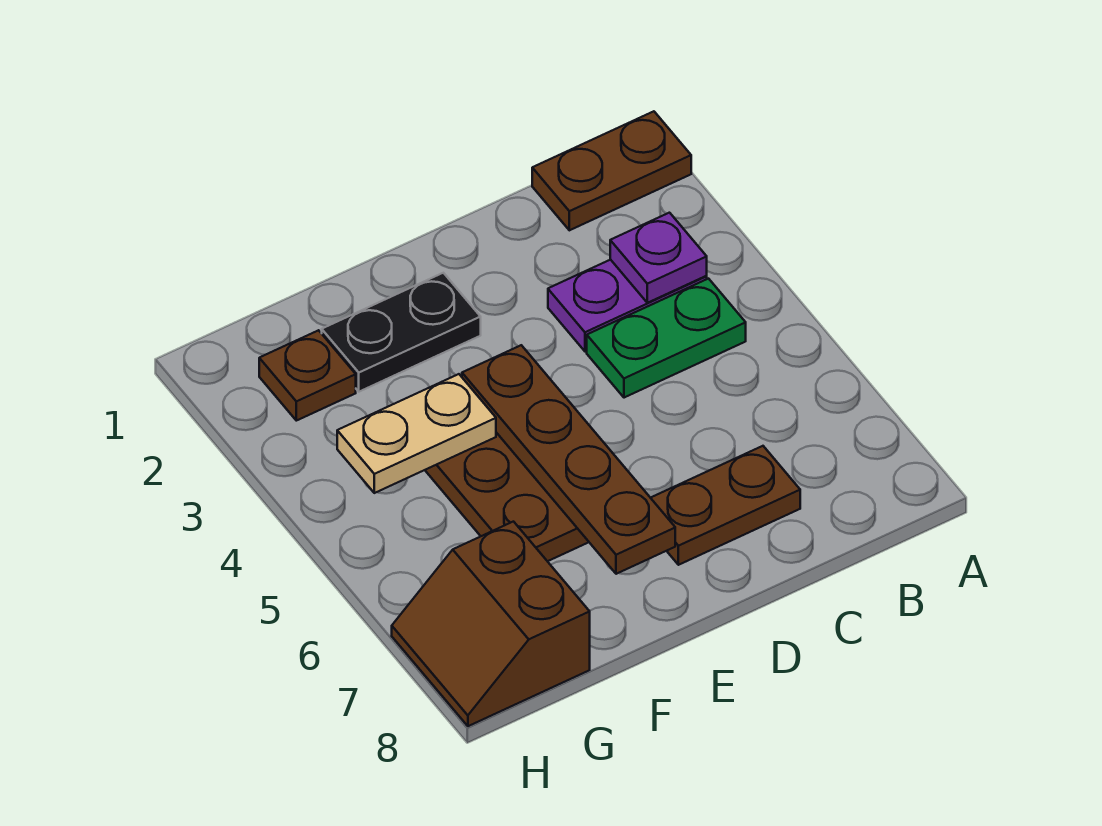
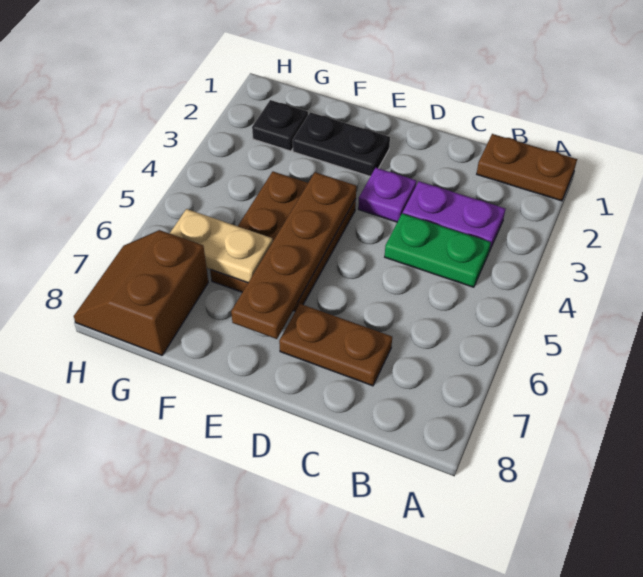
purple plate B3 level 2 -> purple plate D3 level 1
tan plate F4:G4 level 2 -> tan plate F6:G6 level 2
brown plate G2 level 1 -> black plate G2 level 1

